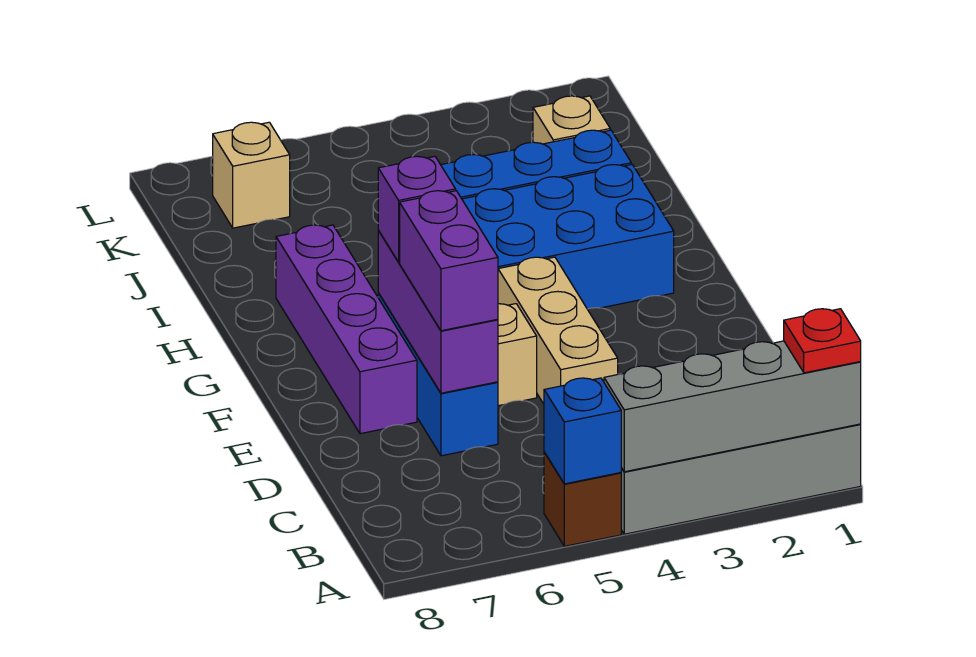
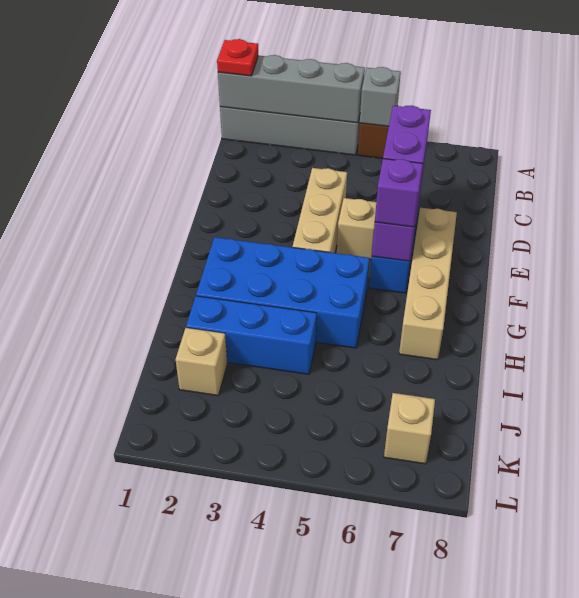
blue brick A5 level 2 -> grey brick A5 level 2
purple brick E7:H7 level 1 -> tan brick E7:H7 level 1

